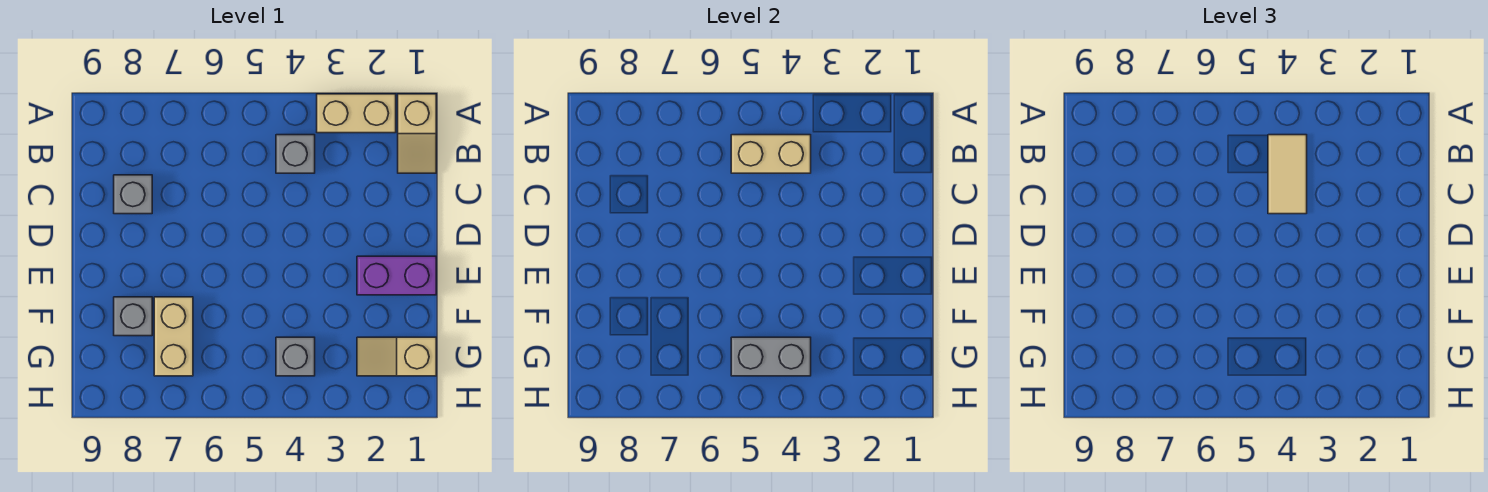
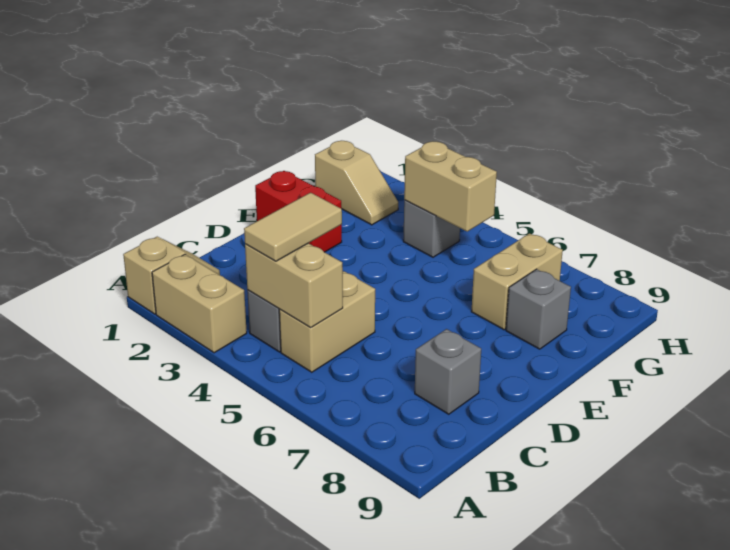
none -> tan brick B5:C5 level 1
purple brick E1:E2 level 1 -> red brick E1:E2 level 1
grey brick G4:G5 level 2 -> tan brick G4:G5 level 2

